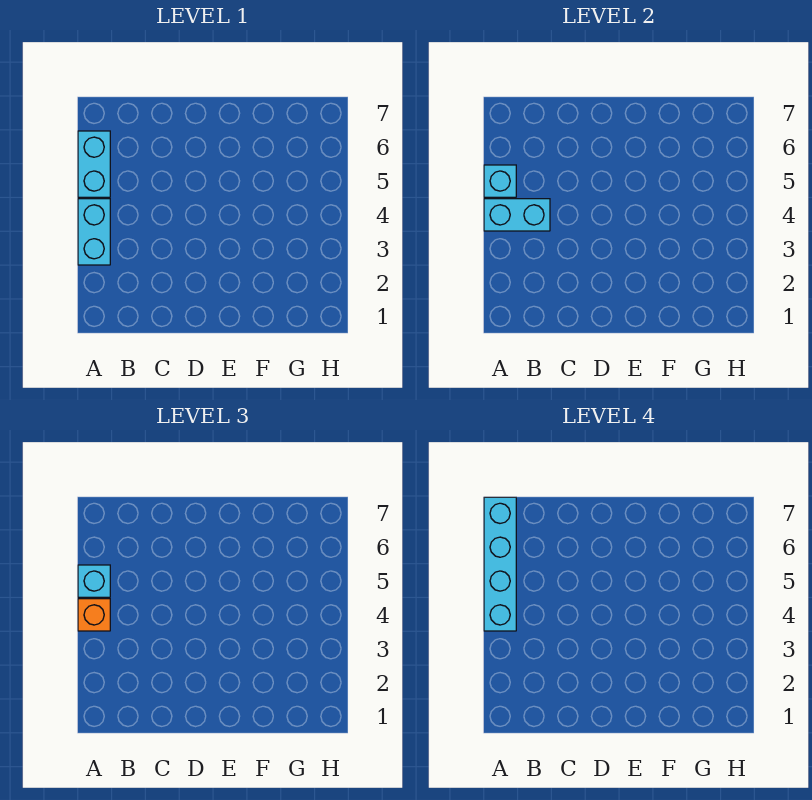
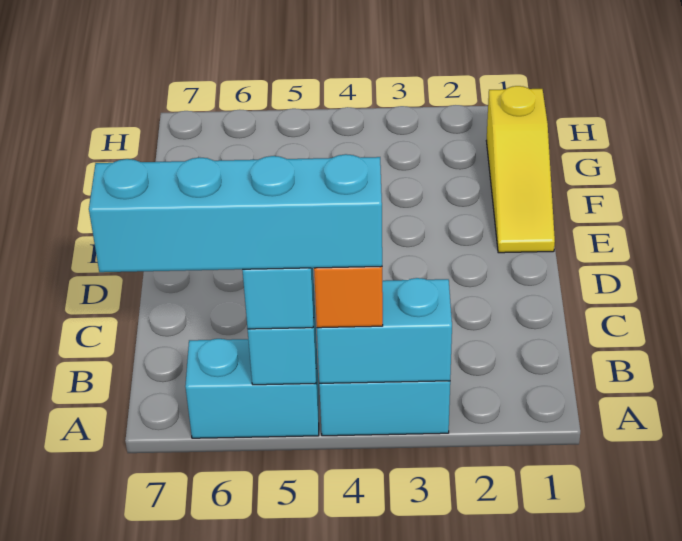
cyan brick A4:B4 level 2 -> cyan brick A3:A4 level 2
none -> yellow slope E1:G1 level 1 top G

